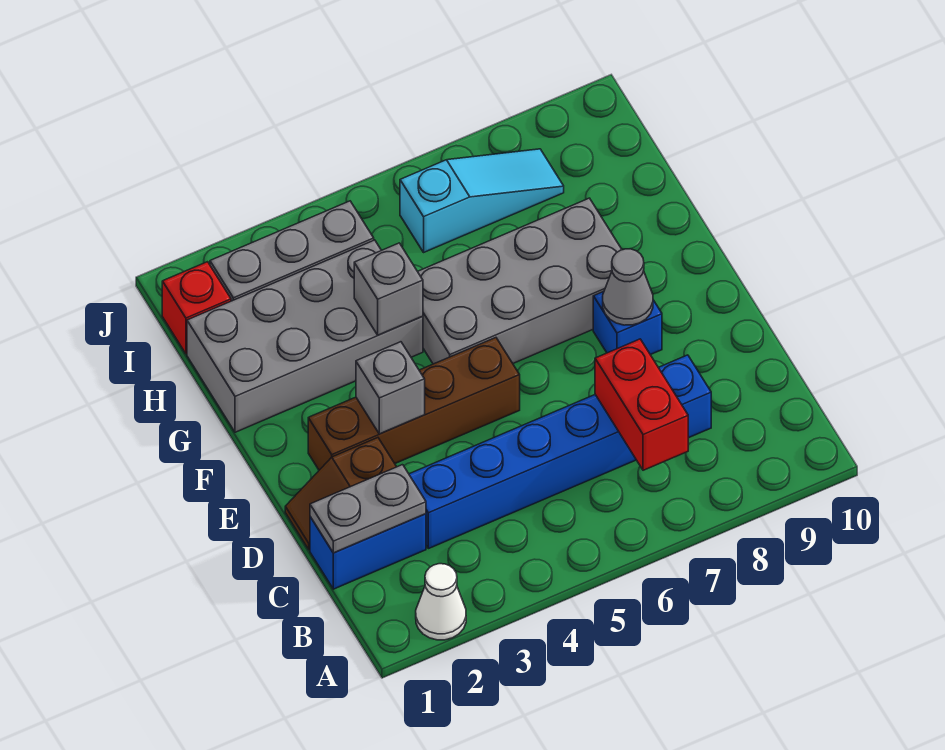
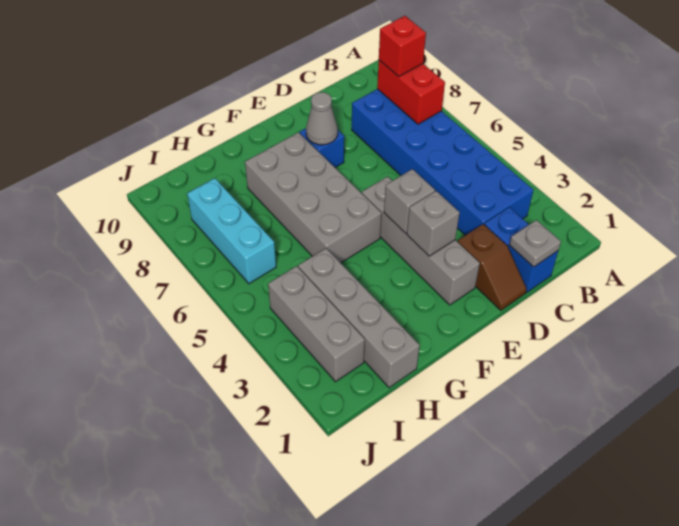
white cone A2 level 1 -> none
red brick B7:C7 level 2 -> red brick B7:B8 level 2
grey plate C1:C2 level 2 -> grey plate C1 level 2
blue brick C3:C8 level 1 -> blue brick B3:C8 level 1
brown brick E2:E5 level 1 -> grey brick E2:E5 level 1
grey brick G1:H4 level 1 -> grey brick H1:H4 level 1
grey brick G4 level 2 -> grey brick E4 level 2
red brick I1 level 1 -> red brick B8 level 3
cyan slope I6:I8 level 1 top 6 -> cyan brick I6:I8 level 1

